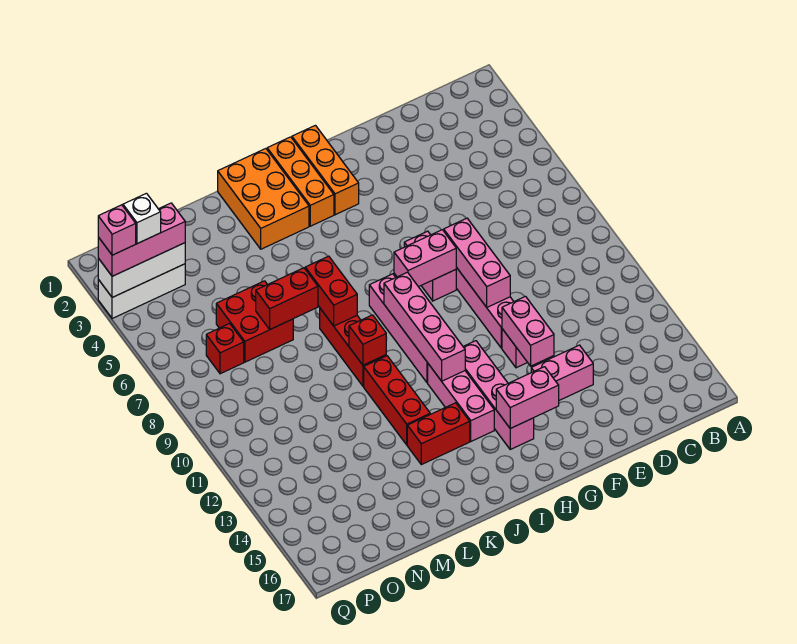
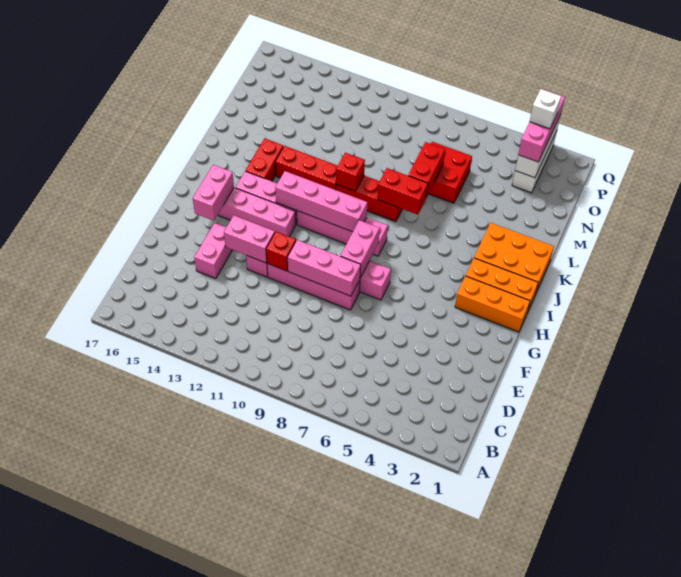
red brick O7 level 1 -> red brick F11 level 2
pink brick Q3 level 4 -> none

